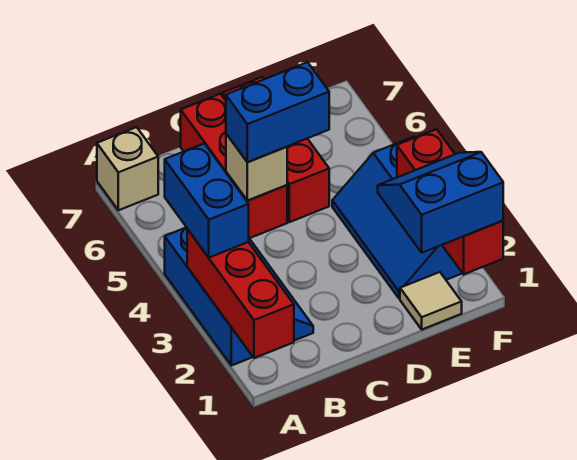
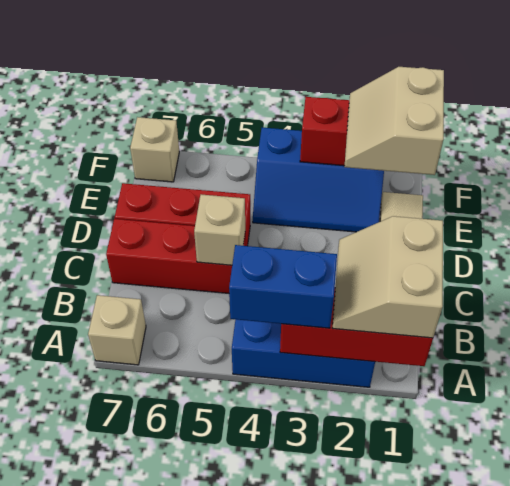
none -> tan slope A1:B2 level 3 top 1
blue brick C5:D5 level 3 -> none
blue slope E1:F2 level 3 top 1 -> tan slope E1:F2 level 3 top 1
none -> tan brick F7 level 1

